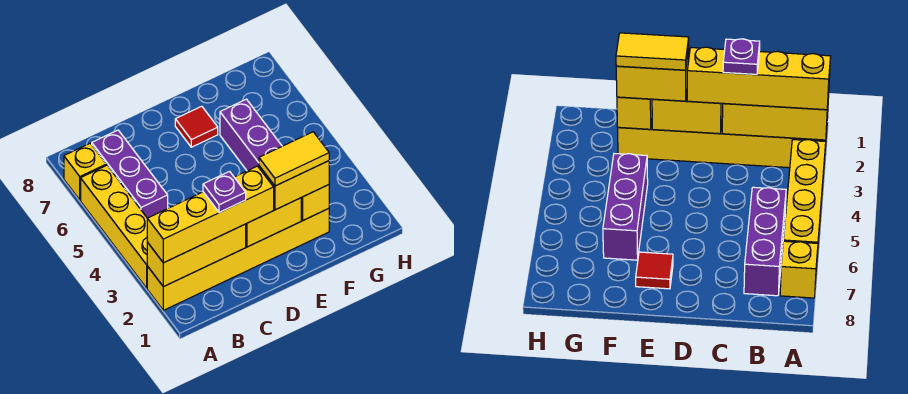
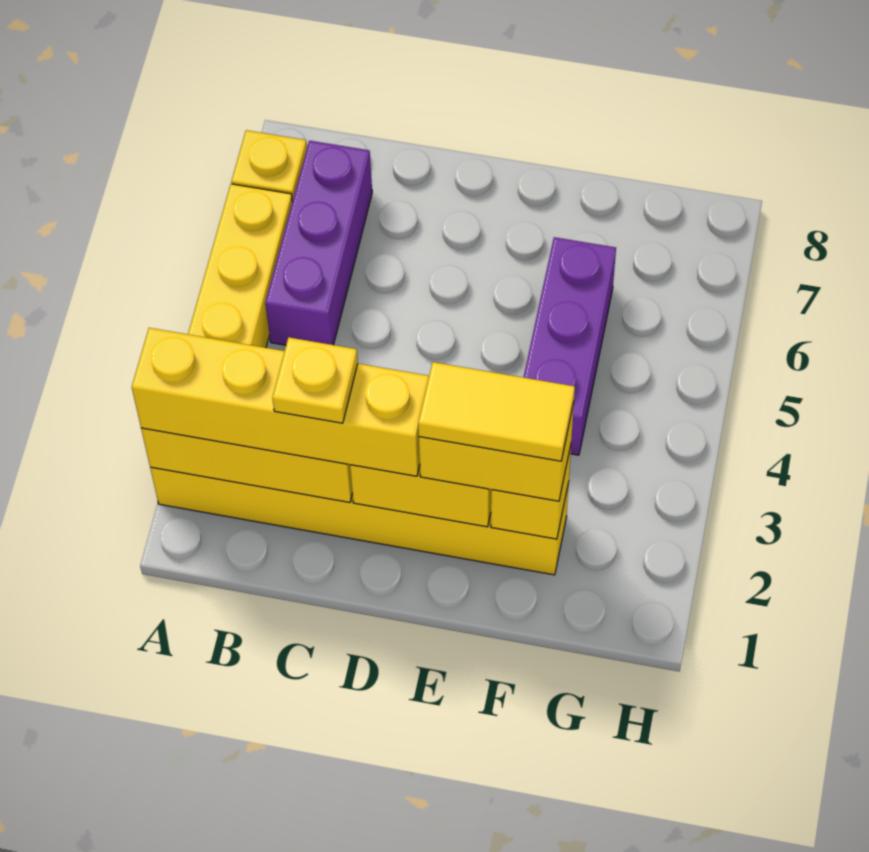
purple plate C2 level 4 -> yellow plate C2 level 4
red tile E7 level 1 -> none

